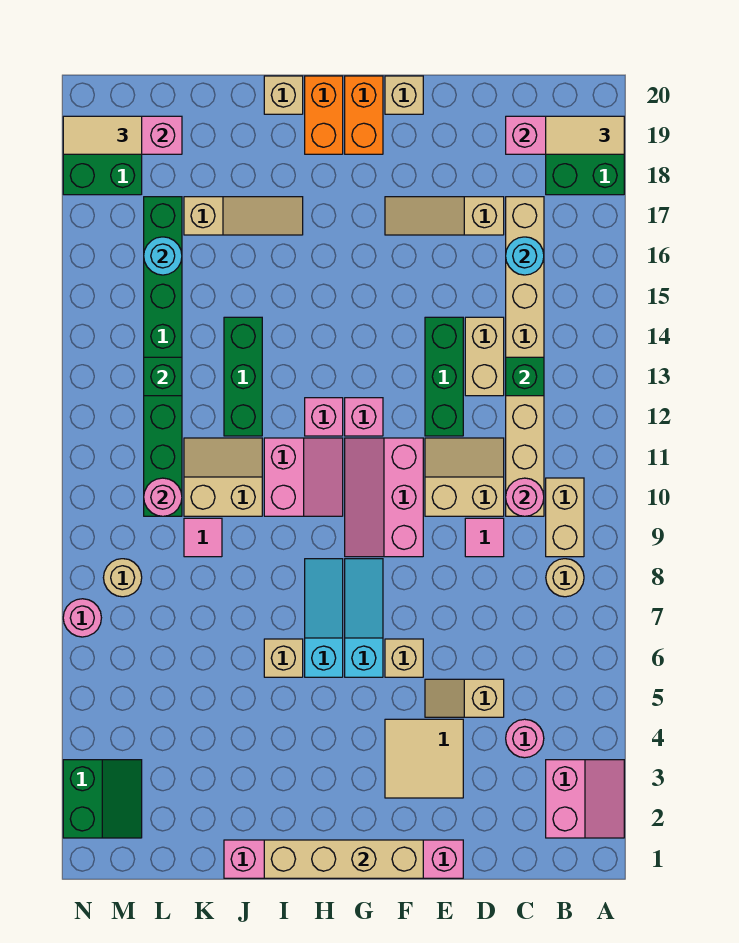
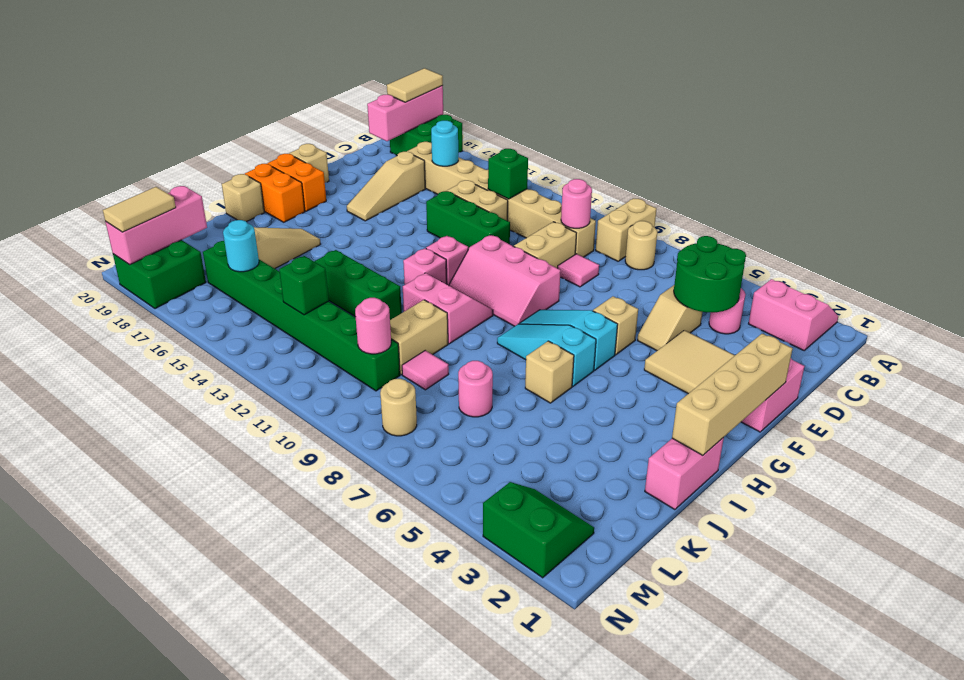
tan brick B9:B10 level 1 -> tan brick A9:B9 level 1
none -> green round brick C4:D5 level 2
pink round brick N7 level 1 -> pink round brick K7 level 1

